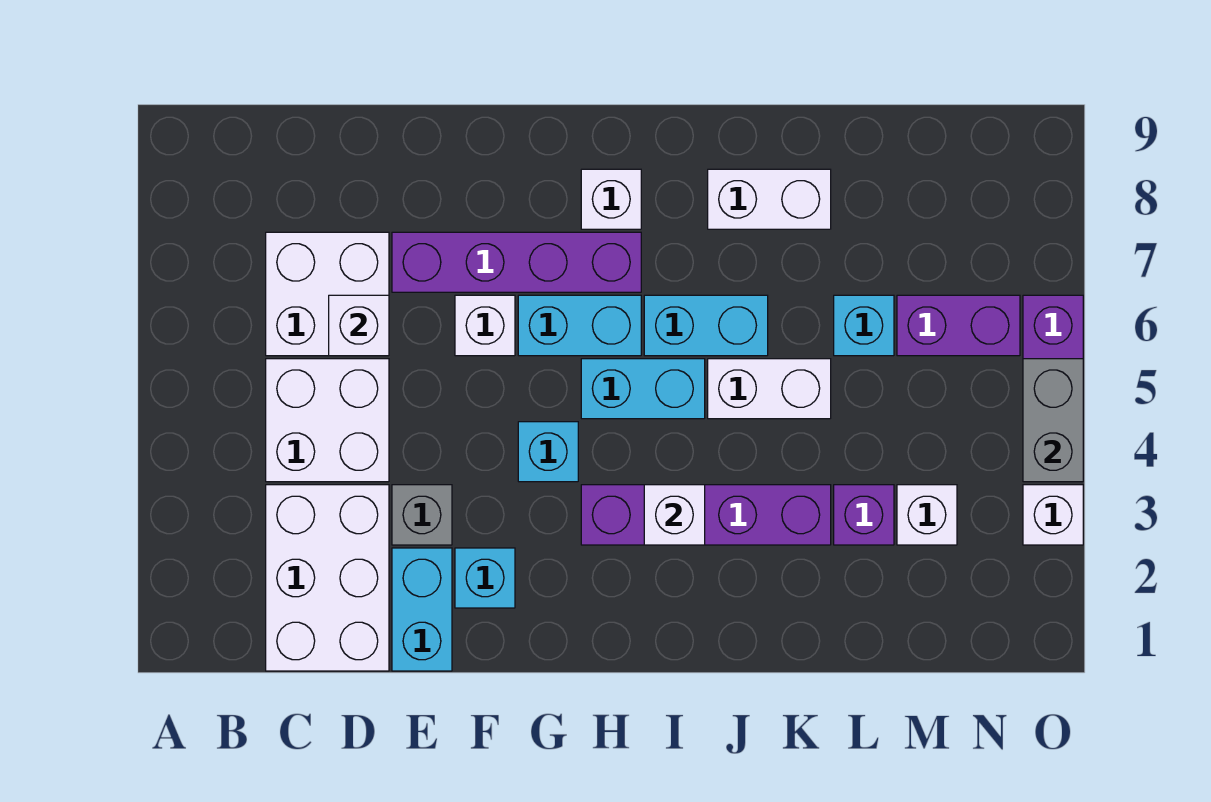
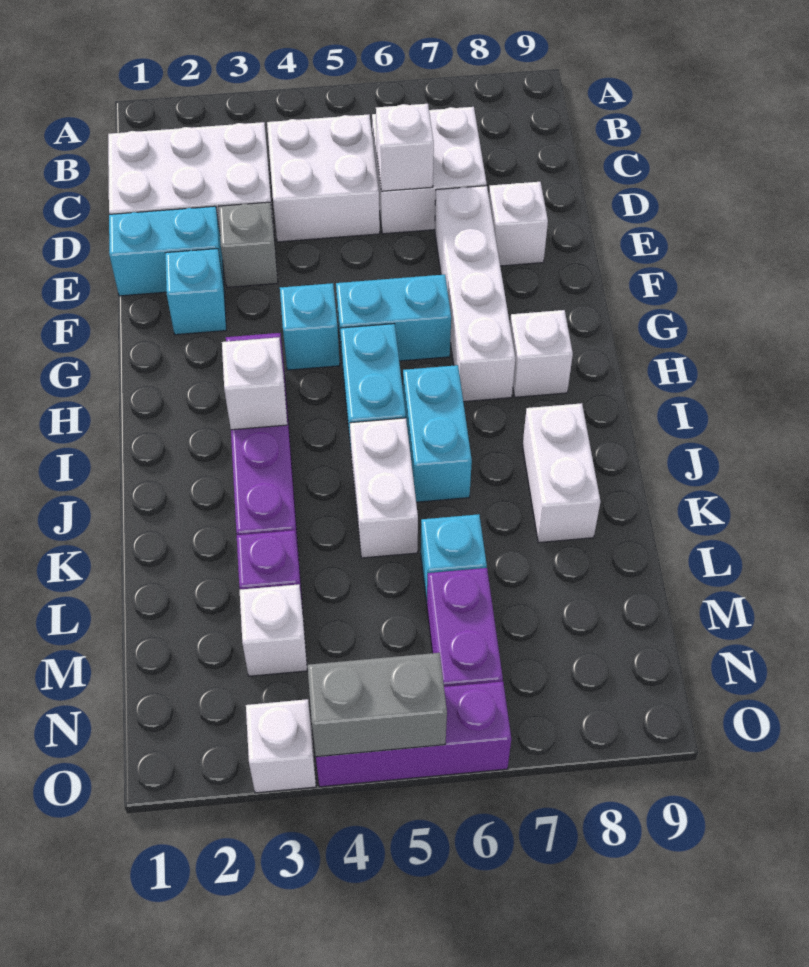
purple brick E7:H7 level 1 -> white brick E7:H7 level 1
white brick F6 level 1 -> white brick E8 level 1
cyan brick G6:H6 level 1 -> cyan brick G5:G6 level 1

